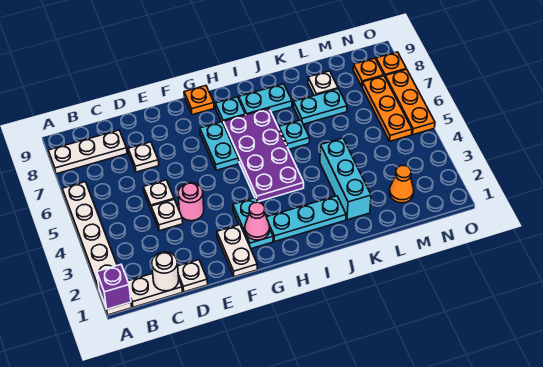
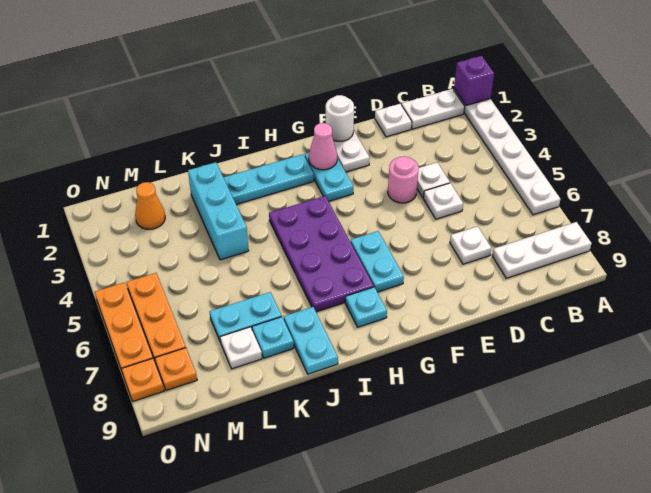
white round brick C1 level 2 -> white round brick F1 level 2
orange plate G9 level 1 -> none
cyan plate I8:J8 level 1 -> cyan plate J8:J9 level 1
cyan plate J6 level 1 -> cyan plate K8 level 1

